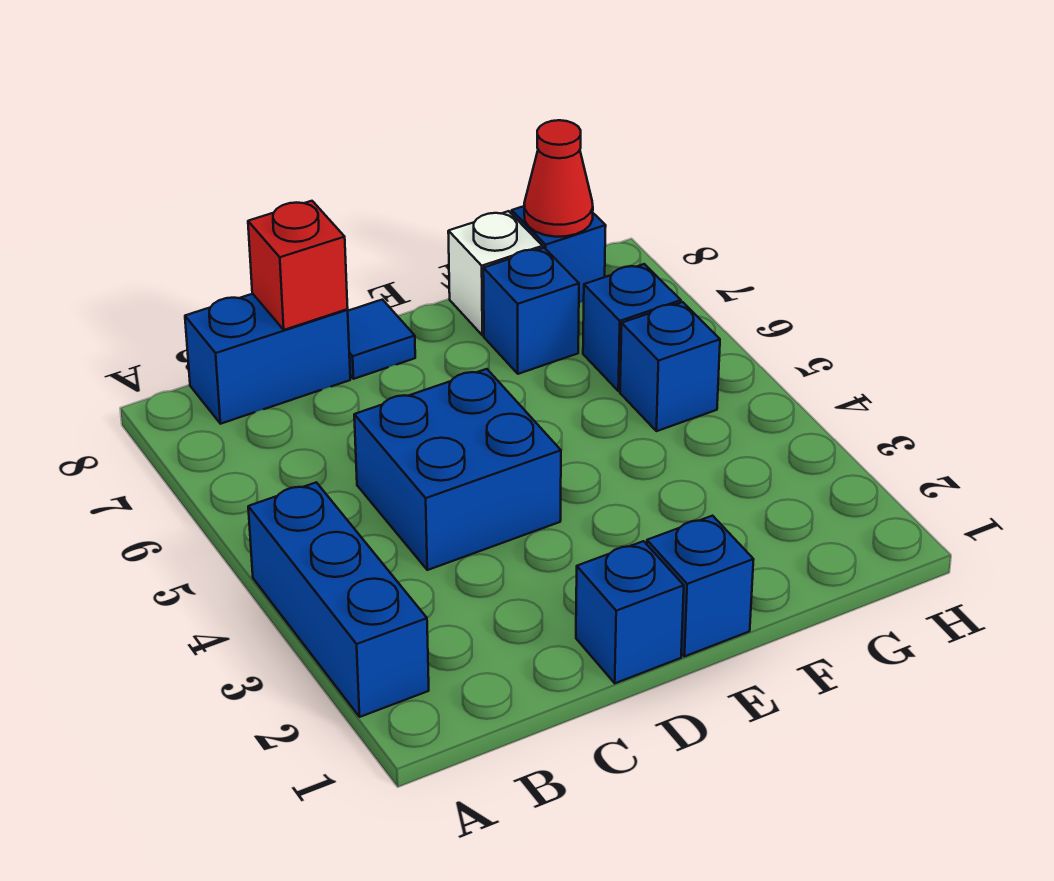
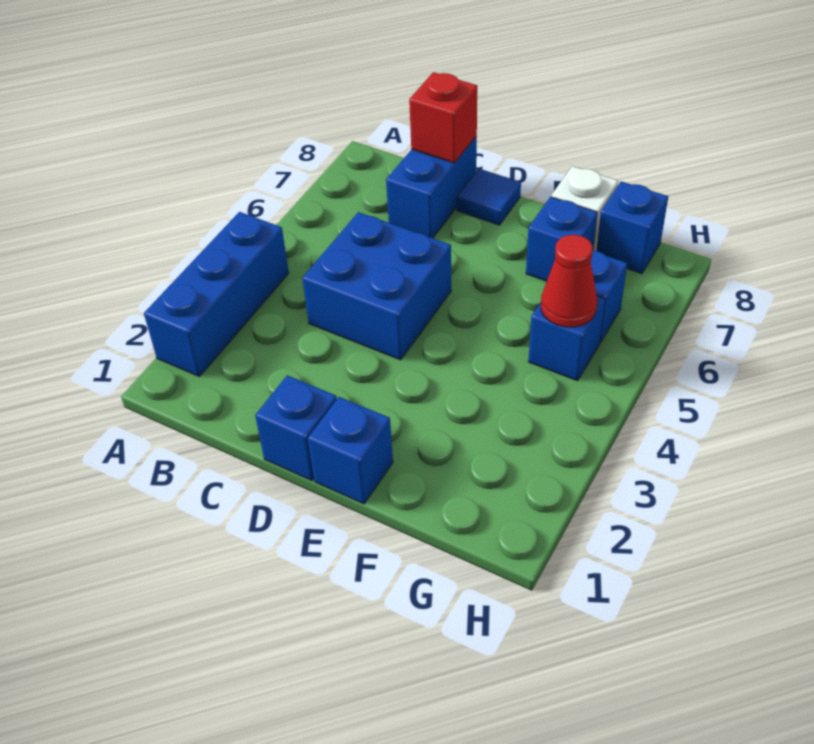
blue brick B8:C8 level 1 -> blue brick C7:C8 level 1
red cone G8 level 2 -> red cone G5 level 2

